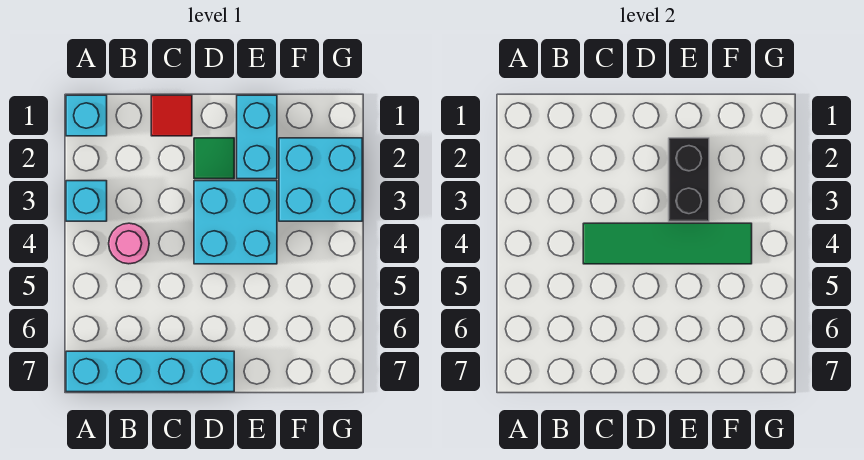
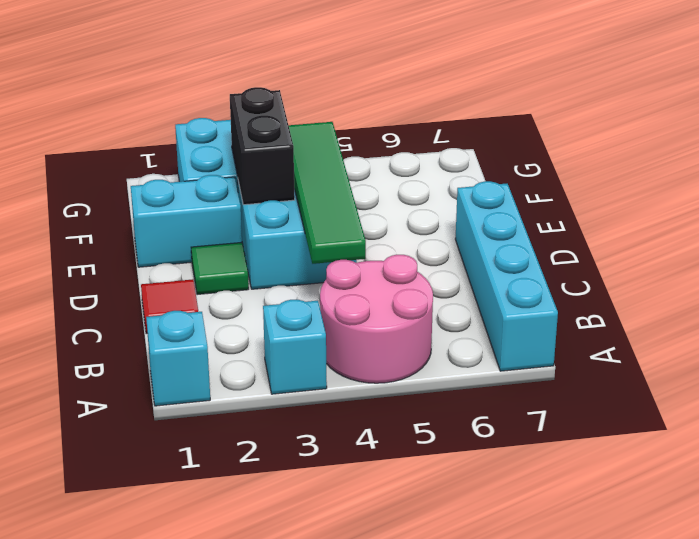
pink round brick B4 level 1 -> pink round brick A4:B5 level 1
black brick E2:E3 level 2 -> black brick E3:F3 level 2

